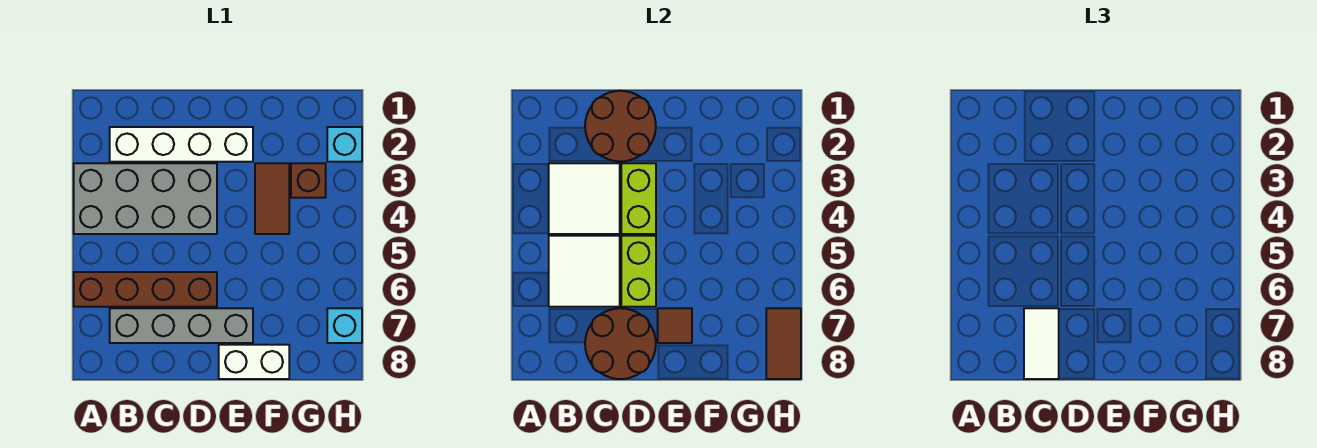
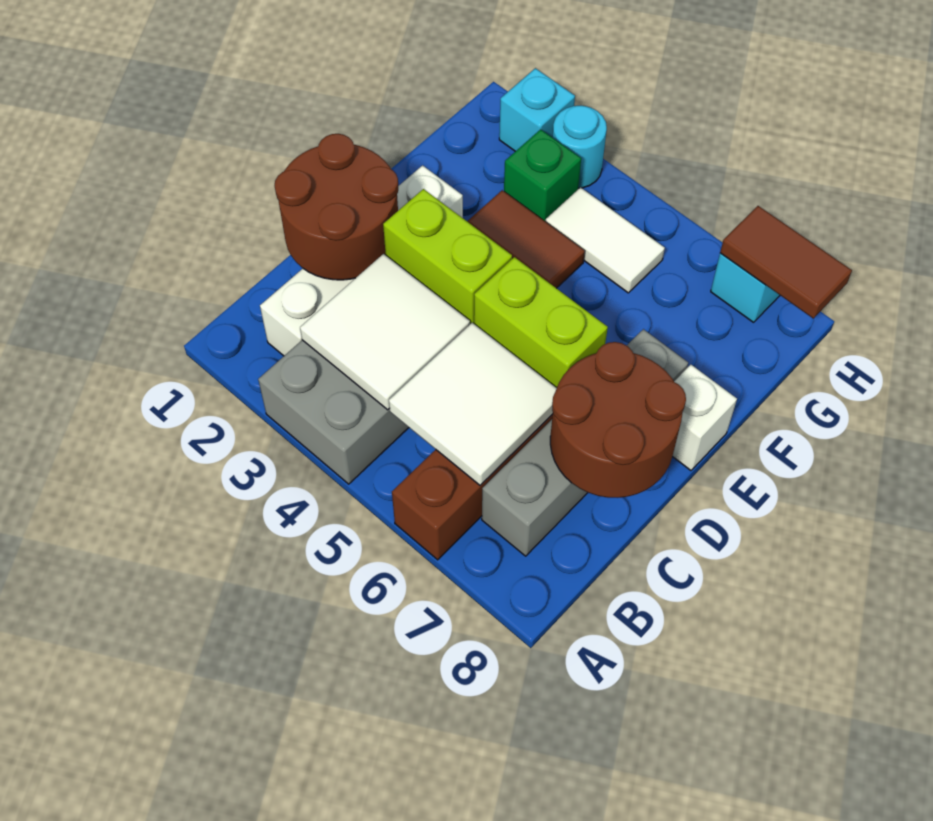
white tile C7:C8 level 3 -> white tile G4:G5 level 1
brown tile E7 level 2 -> none
white brick E8:F8 level 1 -> white brick E8 level 1
brown brick G3 level 1 -> green brick G3 level 1
none -> cyan round brick H3 level 1

